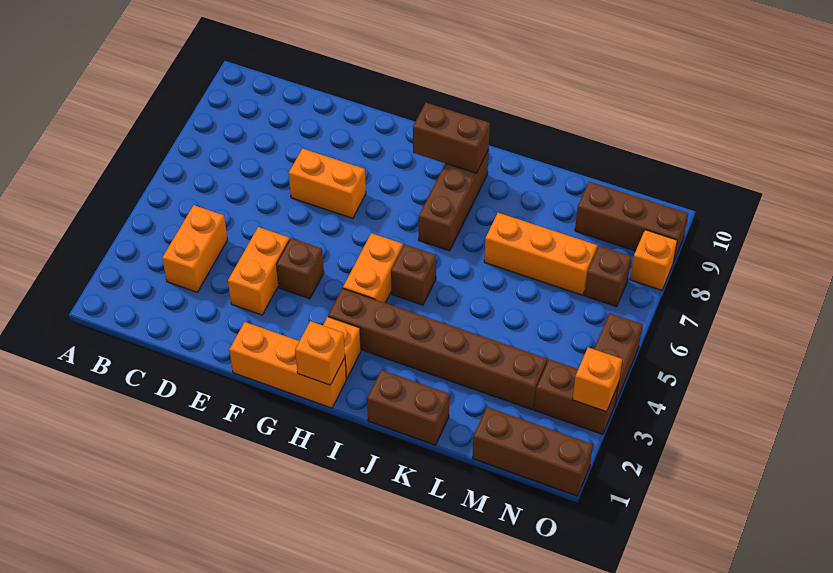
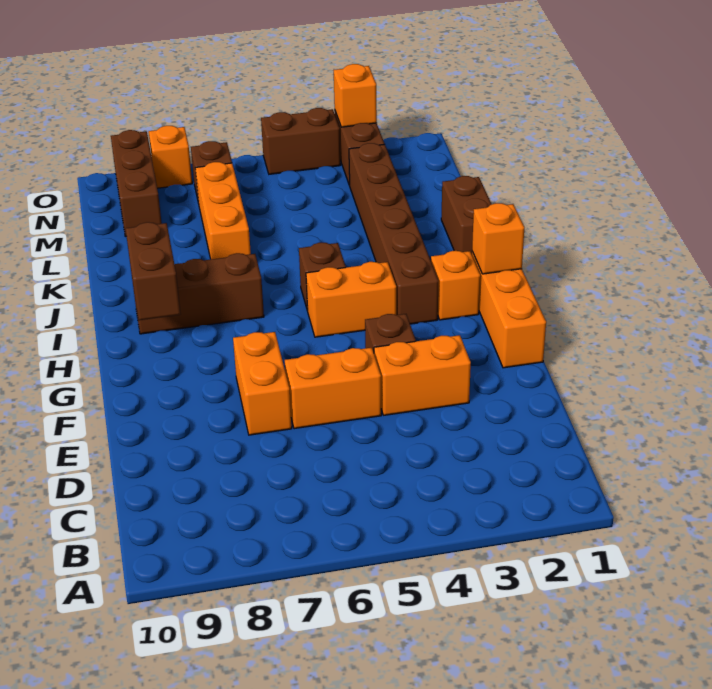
orange brick C3:C4 level 1 -> orange brick E5:E6 level 1
brown brick M1:O1 level 1 -> none

